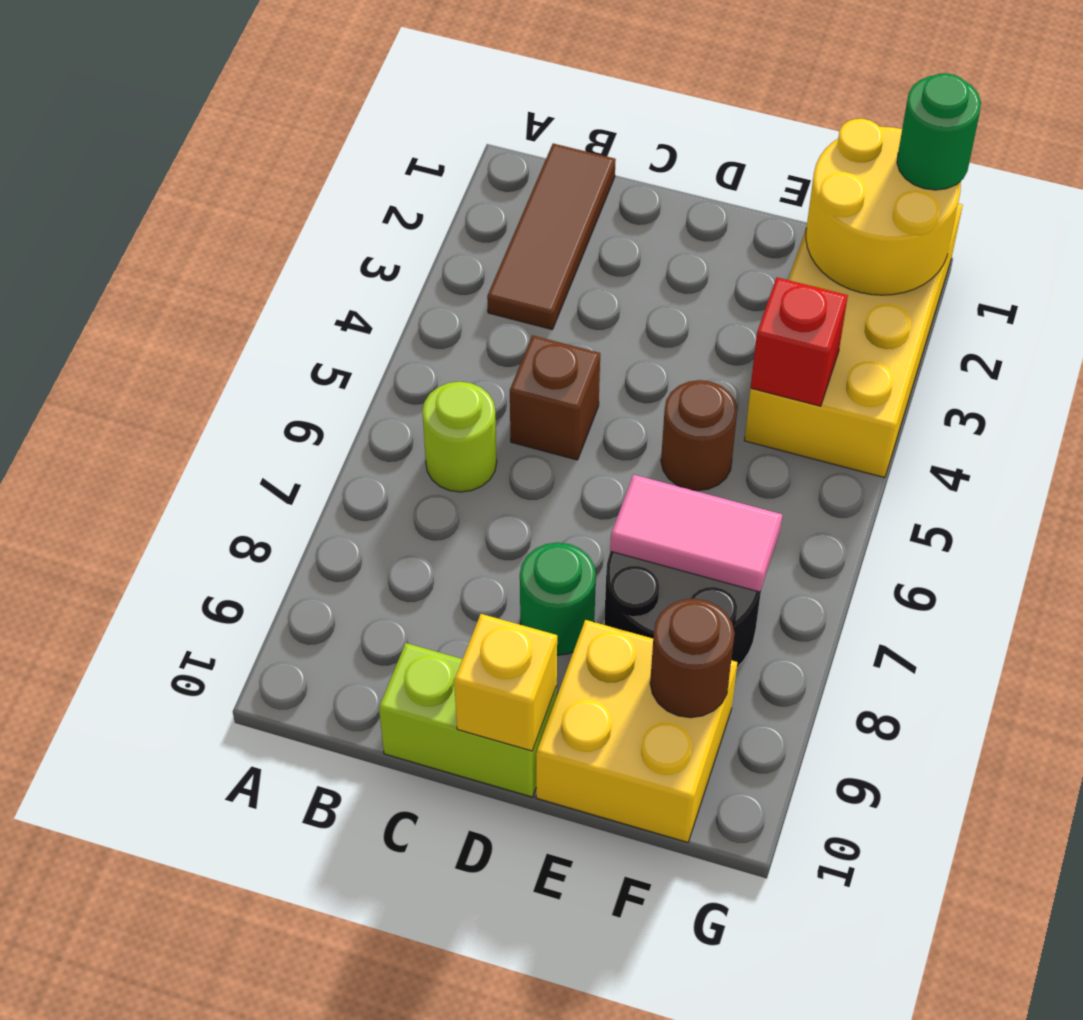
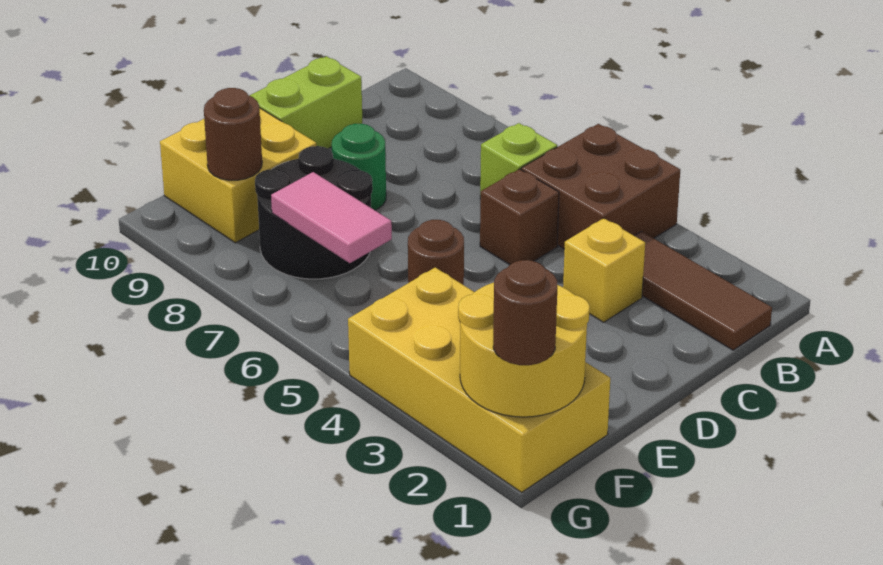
none -> brown brick A4:B5 level 1
lime round brick B6 level 1 -> lime brick B6 level 1
yellow brick D10 level 2 -> yellow brick C3 level 1
pink tile E7:F7 level 2 -> pink tile F6:F7 level 2
red brick F4 level 2 -> none
green round brick G1 level 3 -> brown round brick G1 level 3

